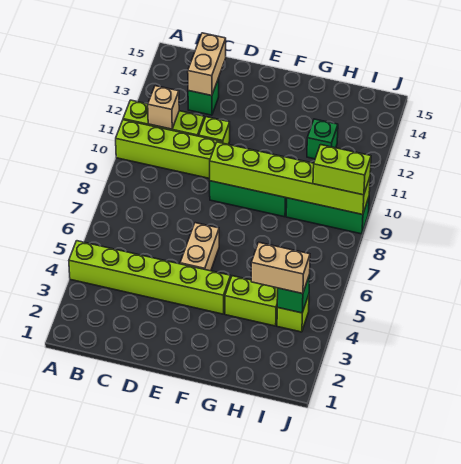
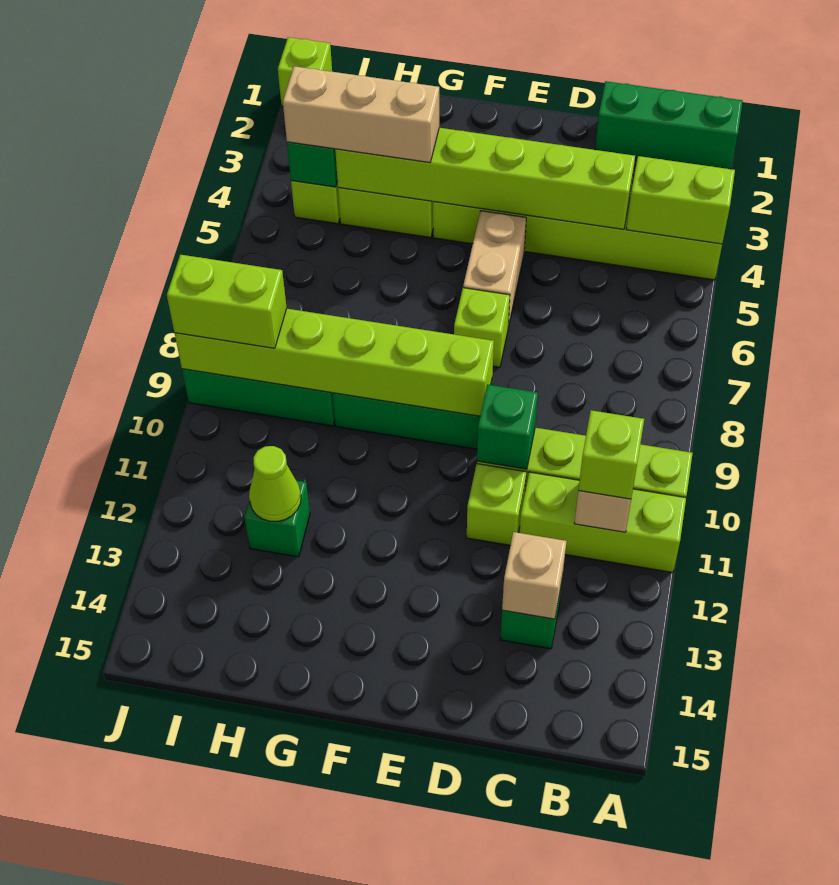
none -> green brick A1:C1 level 1
none -> lime brick A4:B4 level 2
none -> lime brick B11 level 3
none -> lime brick C4:H4 level 2
tan brick C13:C14 level 2 -> tan brick C13 level 2
none -> green brick D10 level 2
none -> lime brick E7 level 1
tan brick H4:I4 level 3 -> tan brick G4:I4 level 3
none -> lime cone H12 level 2
none -> lime brick J1 level 1

